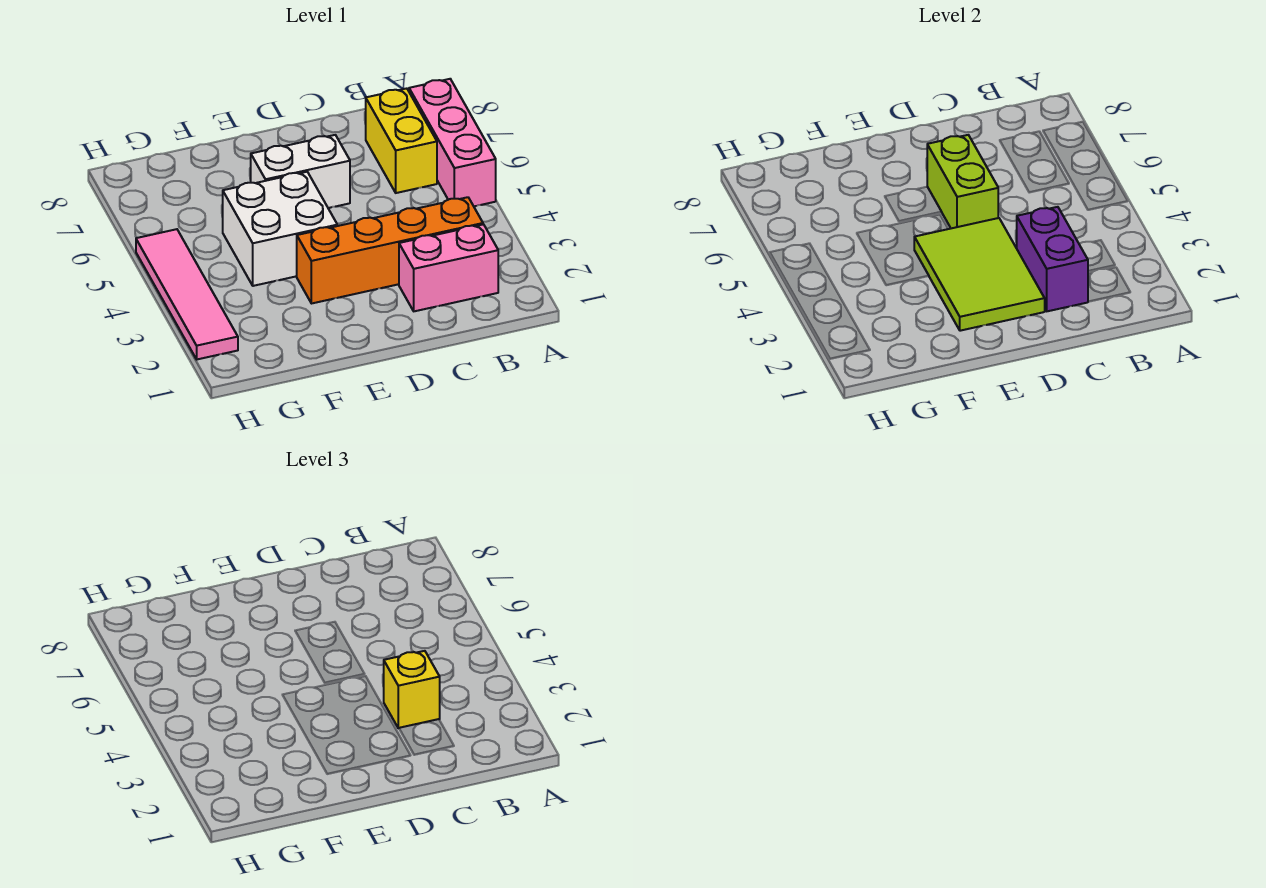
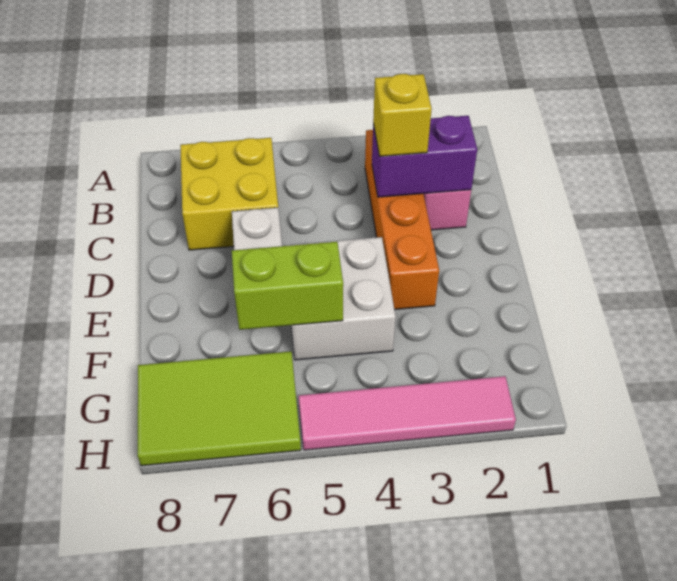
pink brick A5:A7 level 1 -> none
yellow brick B6:B7 level 1 -> yellow brick B6:C7 level 1
lime tile D2:E4 level 2 -> lime tile G6:H8 level 1
lime brick D5:D6 level 2 -> lime brick F5:F6 level 2

